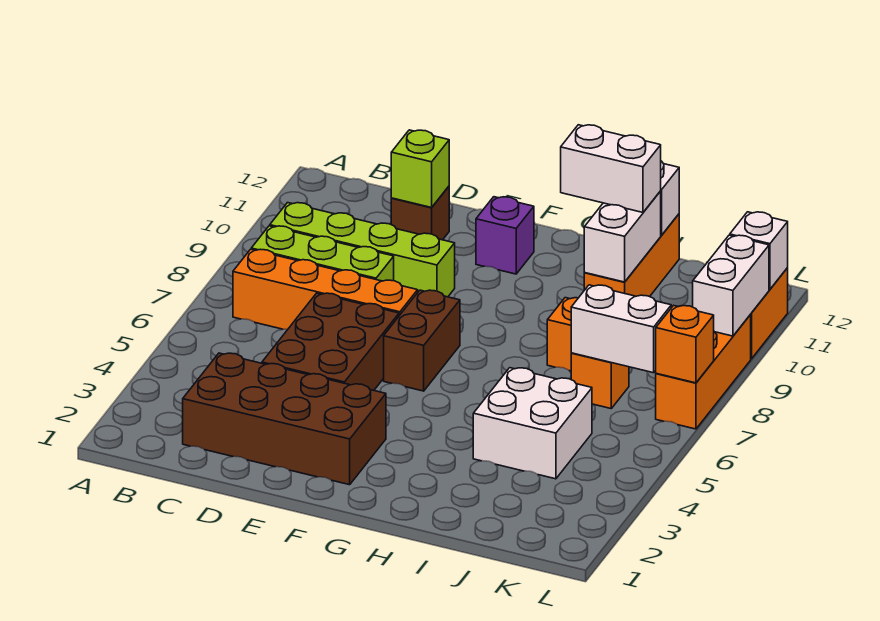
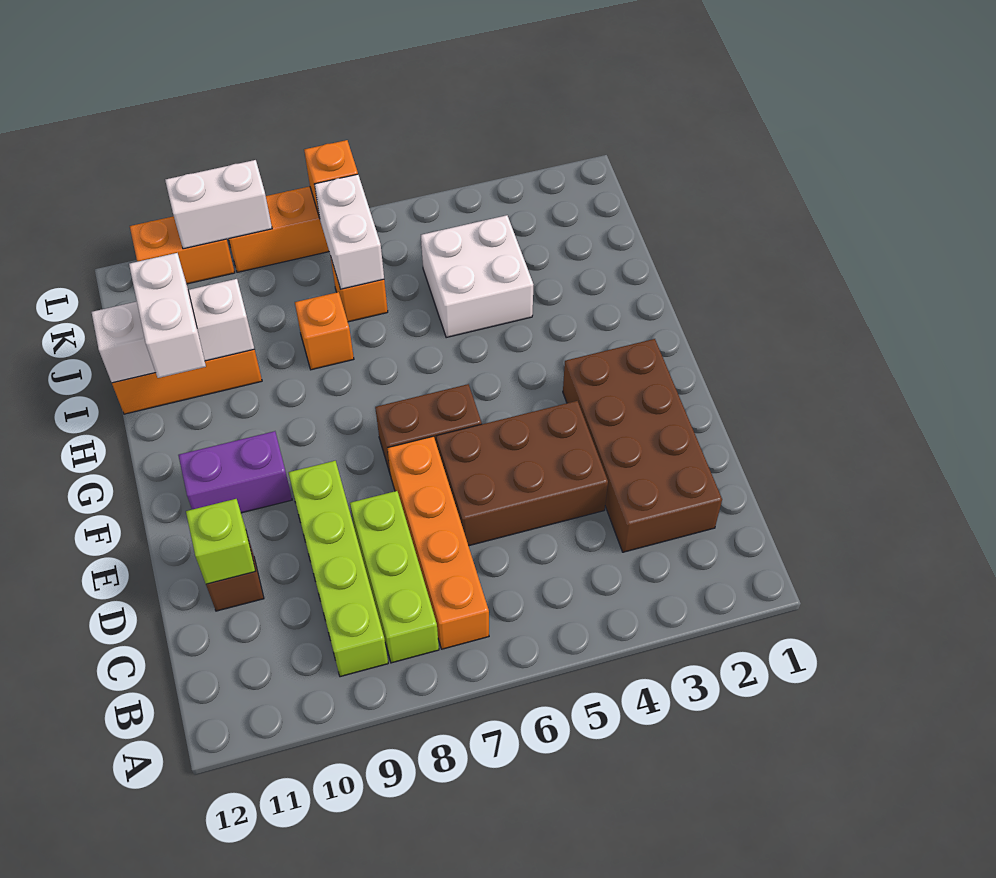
purple brick F11 level 1 -> purple brick F10:F11 level 1
white brick L11 level 2 -> none

